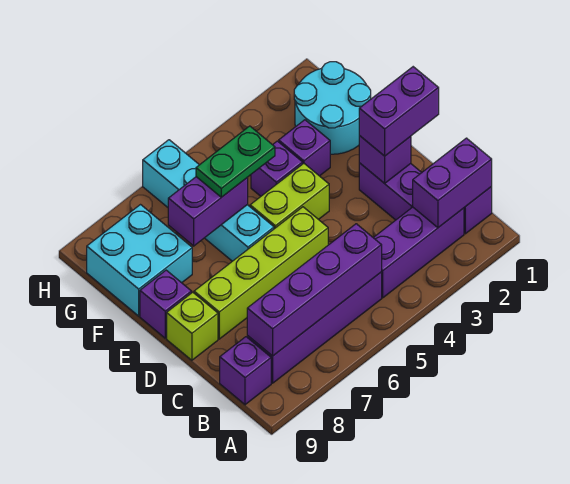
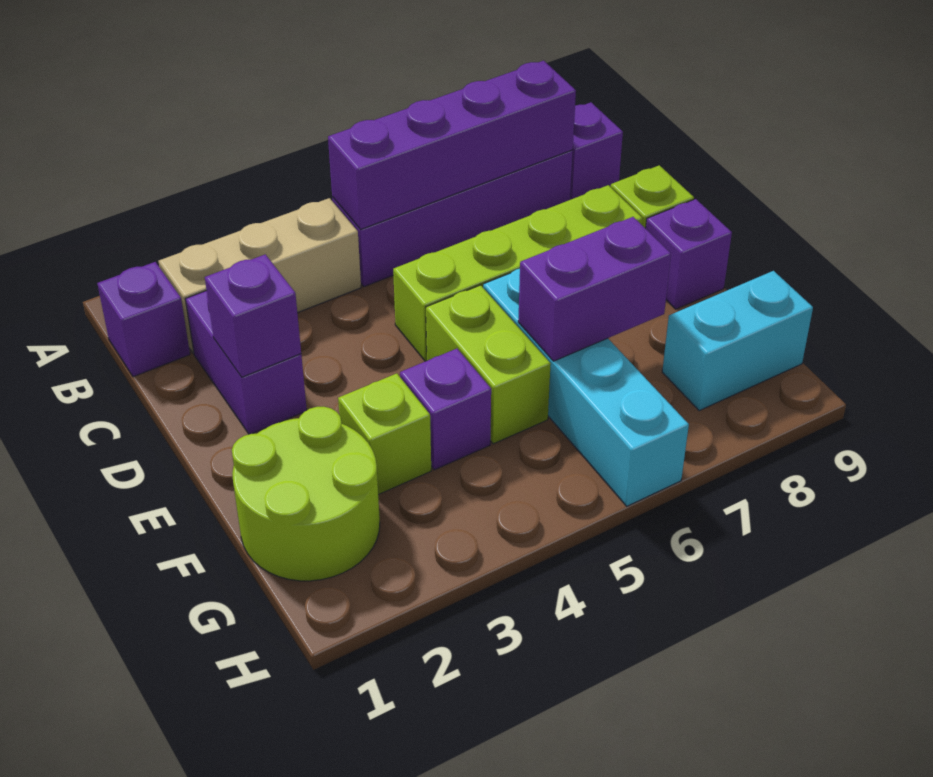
purple brick B1:B2 level 2 -> none
purple brick B2:B4 level 1 -> tan brick B2:B4 level 1
purple brick D1:D2 level 3 -> none
lime brick E4:E5 level 1 -> lime brick E5:F5 level 1
cyan round brick F1:G2 level 1 -> lime round brick F1:G2 level 1
purple brick F3 level 1 -> lime brick F3 level 1
green plate F5:F6 level 3 -> none
cyan brick F8:G9 level 1 -> cyan brick G8:G9 level 1

